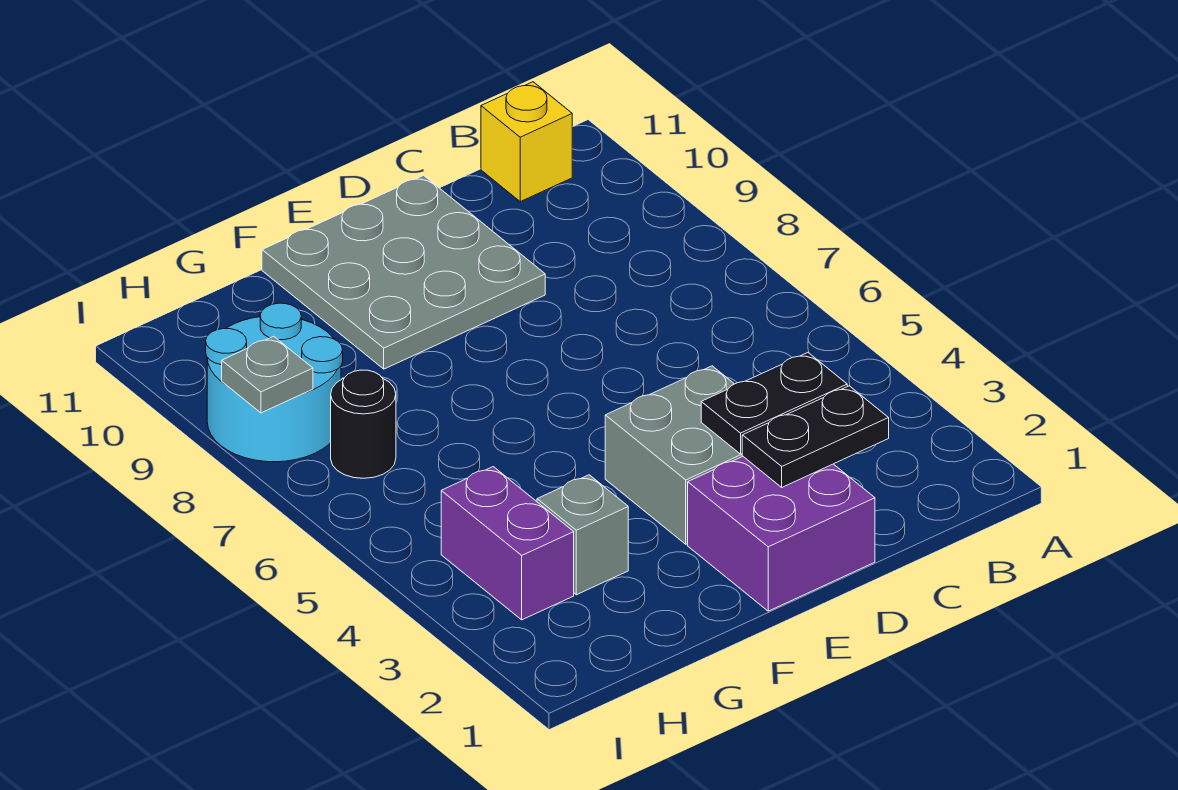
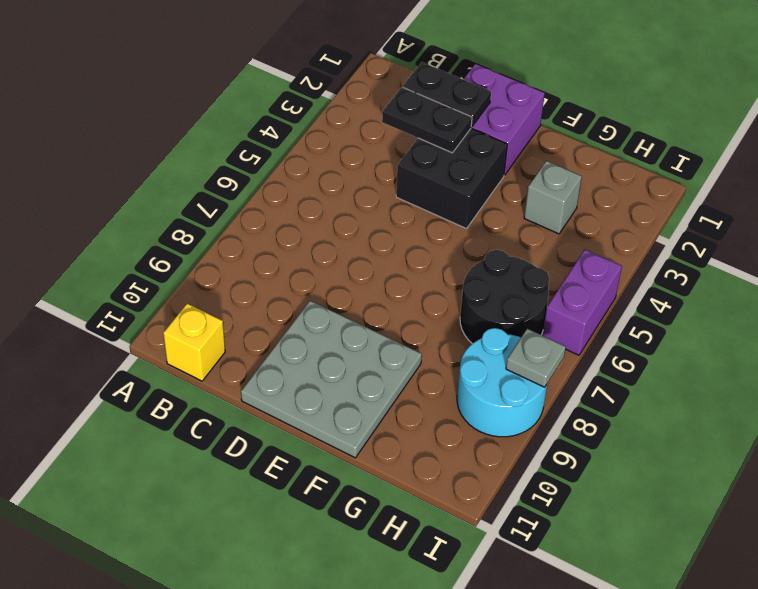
grey brick D3:E4 level 1 -> black brick D3:E4 level 1
purple brick H3:H4 level 1 -> purple brick I5:I6 level 1
black round brick H7 level 1 -> black round brick G6:H7 level 1

